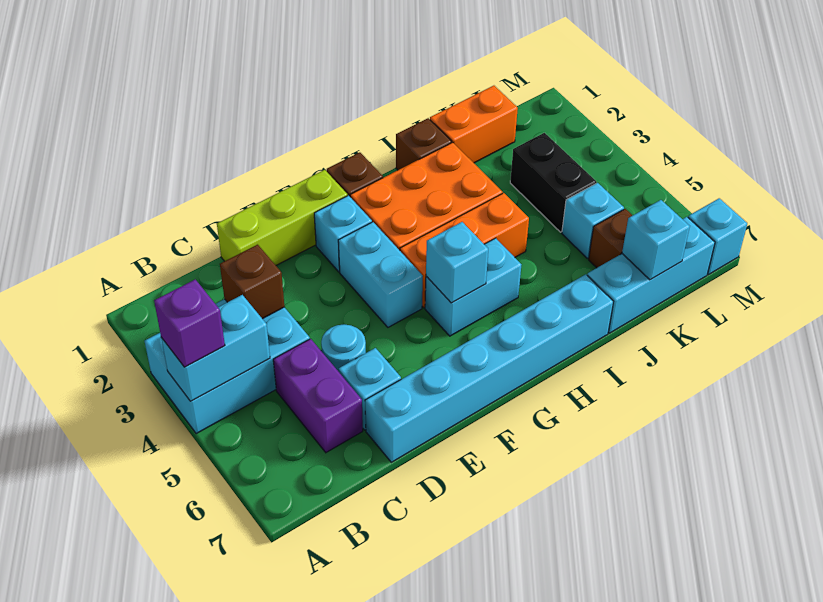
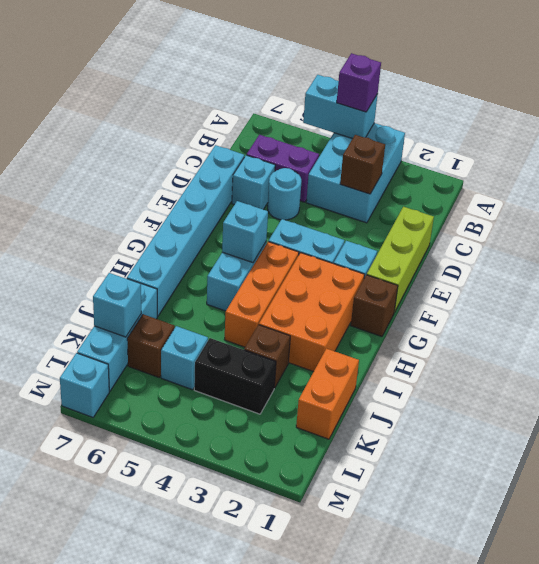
cyan brick A4:B4 level 2 -> cyan brick A4:A5 level 2
brown brick I1 level 1 -> brown brick J3 level 1

